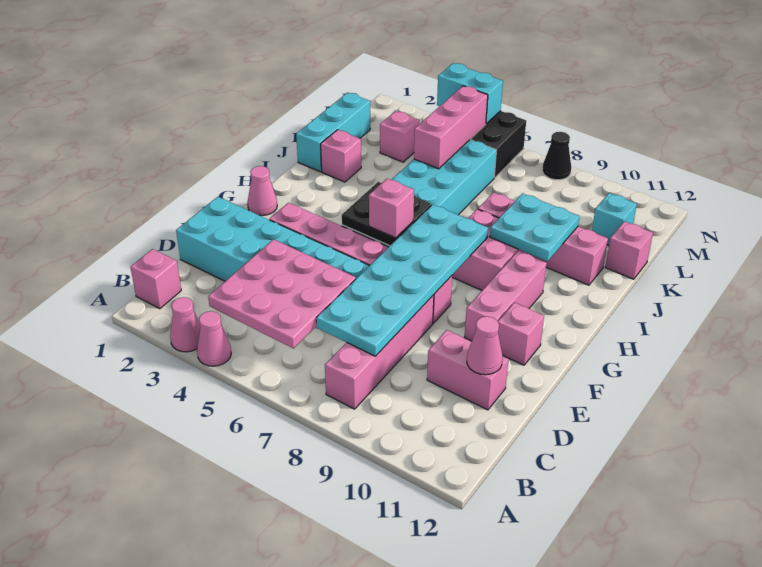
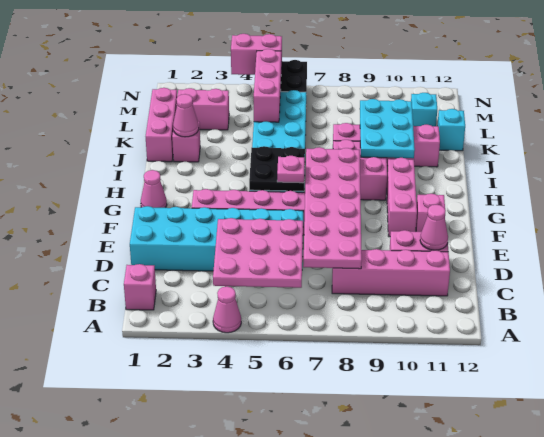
pink cone A3 level 1 -> pink cone J2 level 2
pink brick B8:E8 level 1 -> pink brick C8:C11 level 1
cyan plate C7:H8 level 2 -> pink plate C7:H8 level 2
pink brick G6 level 3 -> pink plate G6 level 3
cyan plate I9:J10 level 2 -> cyan plate I9:K10 level 2
cyan brick J1:L1 level 1 -> pink brick J1:L1 level 1
pink brick K12 level 1 -> cyan brick K12 level 1
pink brick L3 level 1 -> pink brick L2:L3 level 1
cyan brick N4:N5 level 2 -> pink brick N4:N5 level 2
black cone N8 level 1 -> none

